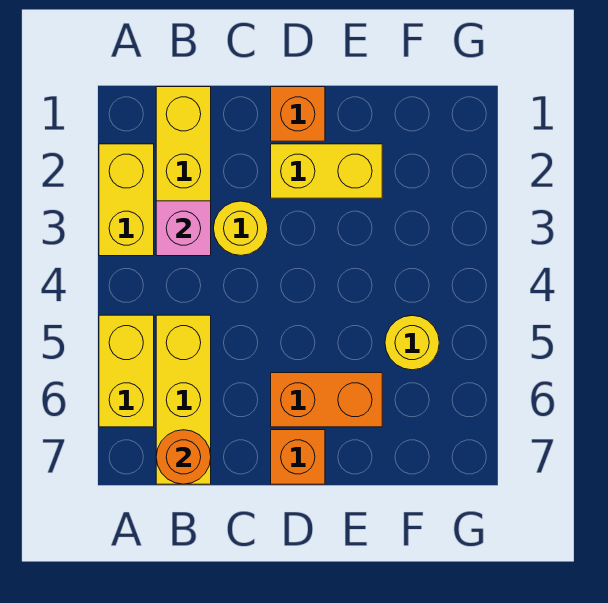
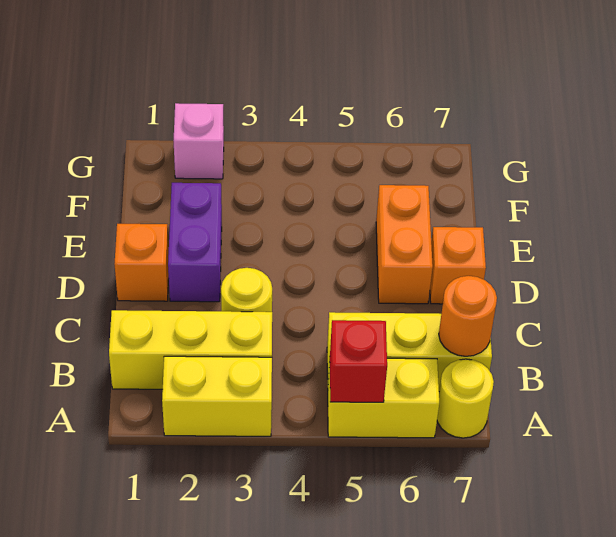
none -> red brick A5 level 2
pink brick B3 level 2 -> pink brick G2 level 1
yellow brick D2:E2 level 1 -> purple brick D2:E2 level 1
yellow round brick F5 level 1 -> yellow round brick A7 level 1

